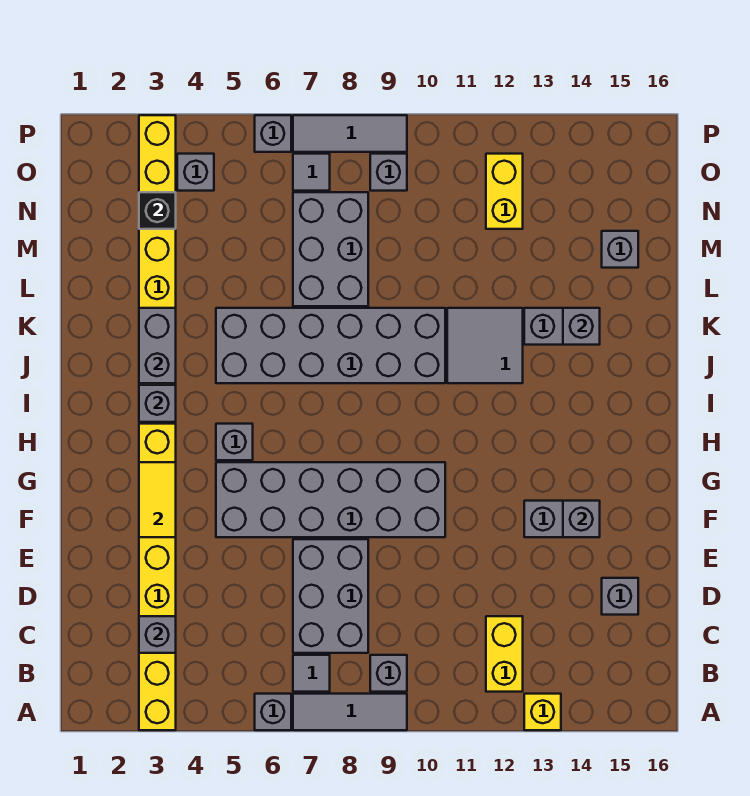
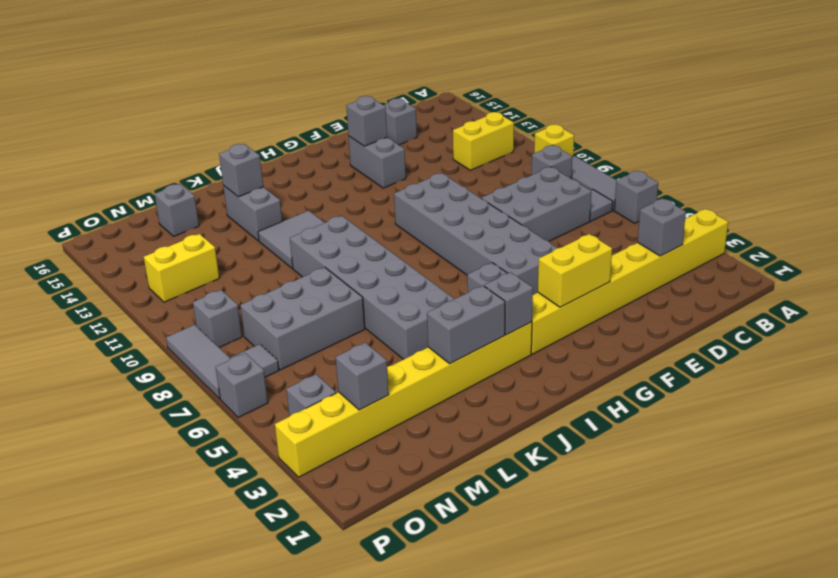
yellow brick A13 level 1 -> yellow brick A10 level 1
yellow tile F3:G3 level 2 -> yellow brick F3:G3 level 2
black brick N3 level 2 -> grey brick N3 level 2

